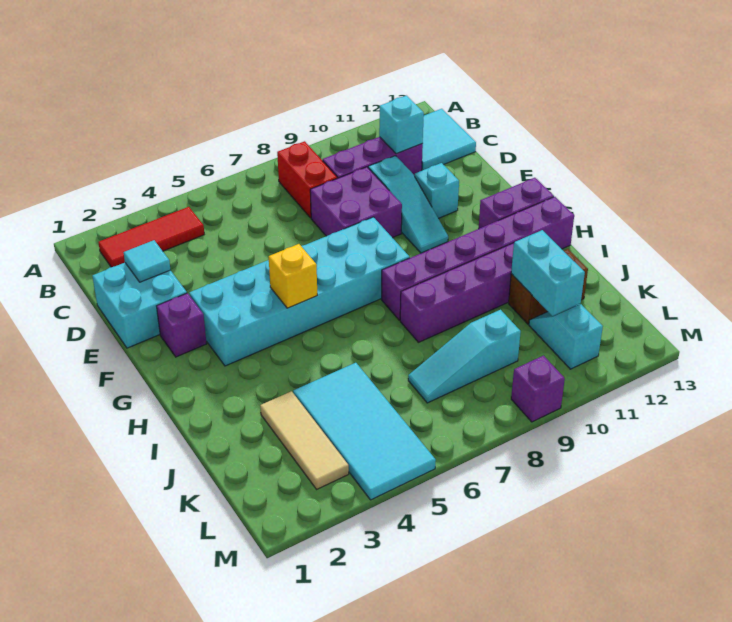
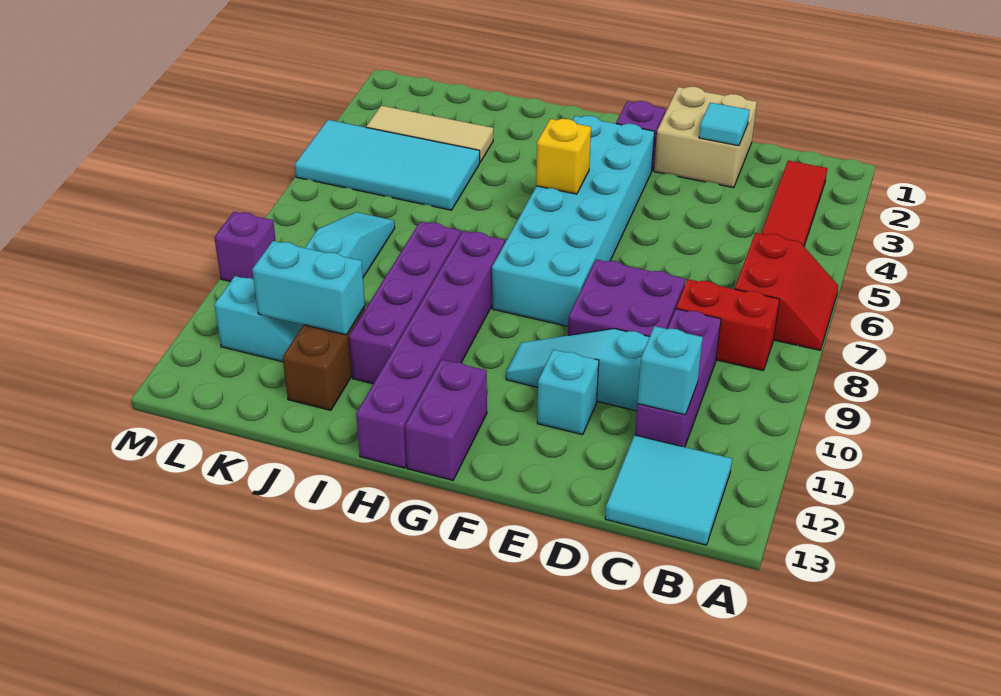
none -> red slope A6:B7 level 1 top B
cyan brick D1:E2 level 1 -> tan brick D1:E2 level 1

